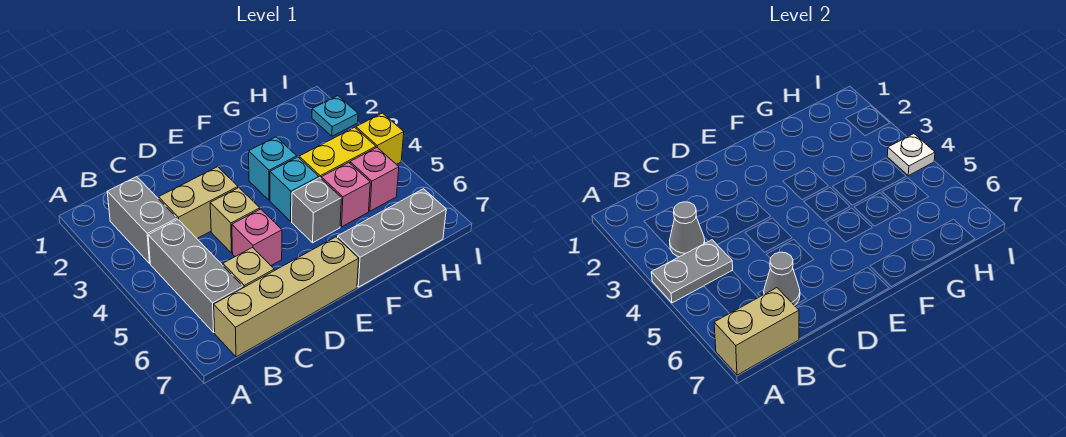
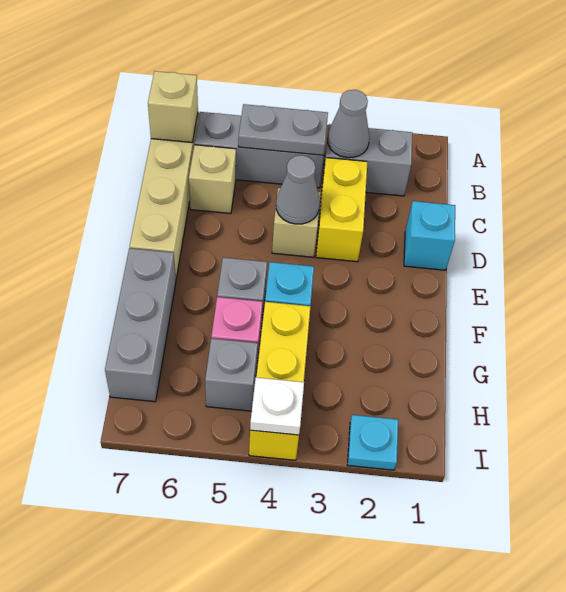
grey plate A4:B4 level 2 -> grey plate B4:B5 level 2
tan brick A7:B7 level 2 -> tan brick B7 level 2
tan brick C3:D3 level 1 -> yellow brick C3:D3 level 1
grey cone C6 level 2 -> grey cone D4 level 2
pink brick D5 level 1 -> none
cyan brick F3 level 1 -> cyan brick D1 level 1
pink brick H5 level 1 -> grey brick H5 level 1

